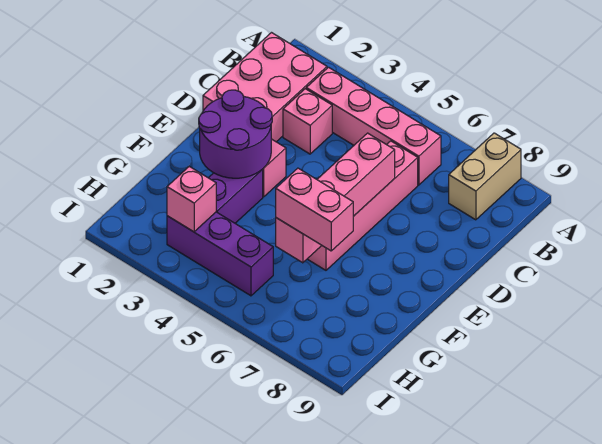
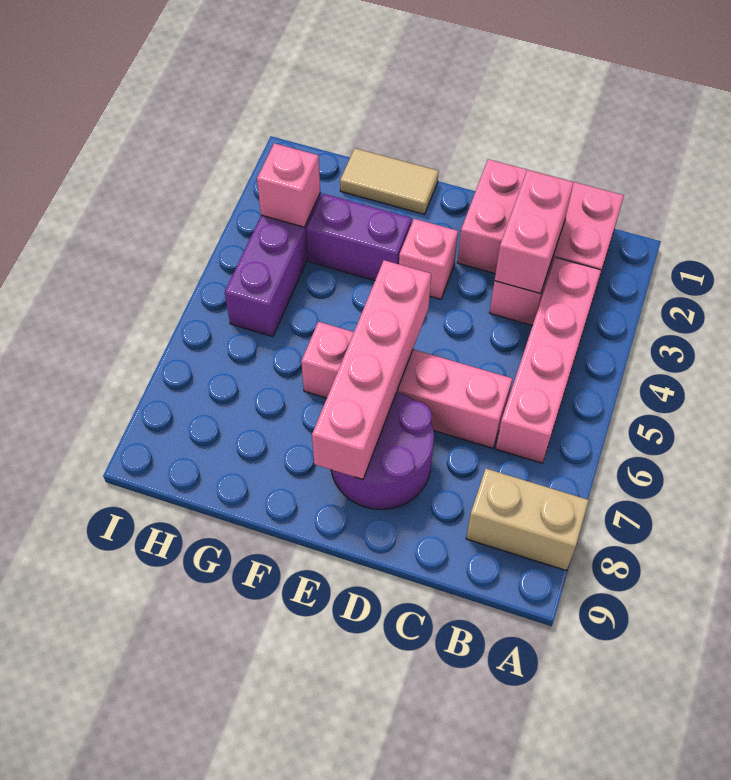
pink brick D6:G6 level 2 -> pink brick E5:E8 level 2
purple round brick E2:F3 level 2 -> purple round brick D7:E8 level 1
none -> tan tile F1:G1 level 1
pink brick G6:G7 level 3 -> pink brick C2:C3 level 2

